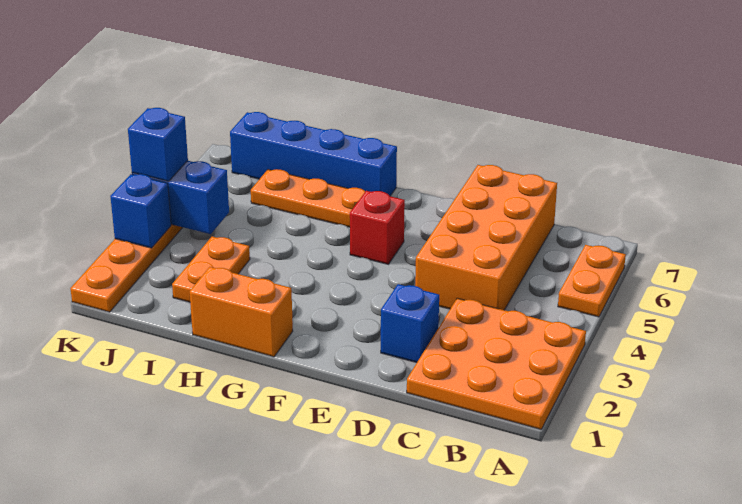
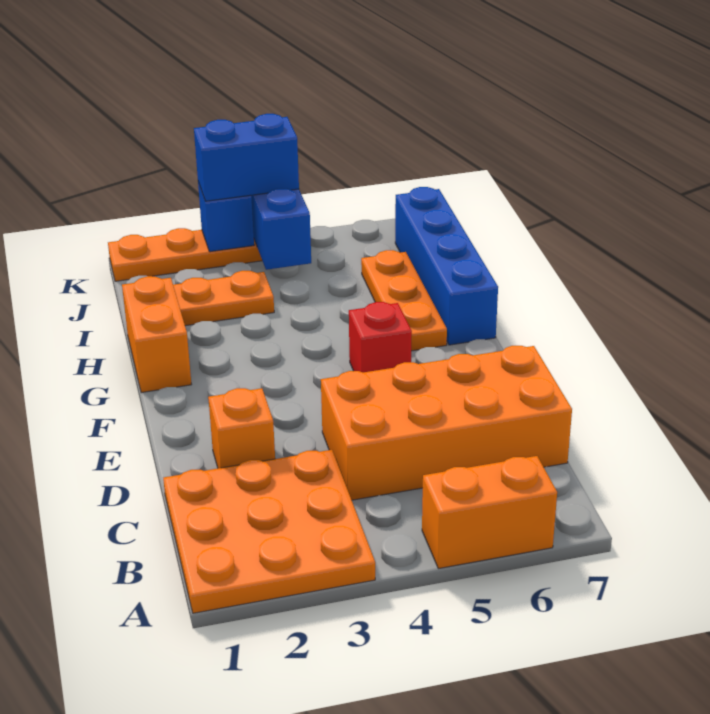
orange plate A5:A6 level 1 -> orange brick A5:A6 level 1
blue brick D2 level 1 -> orange brick D2 level 1
blue brick K4 level 3 -> blue brick K3:K4 level 3

